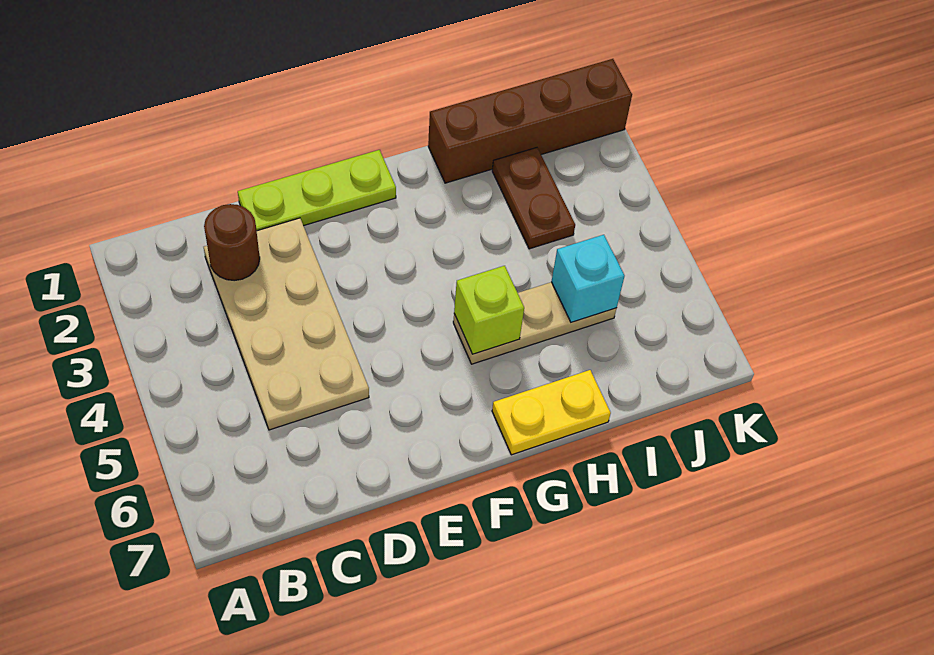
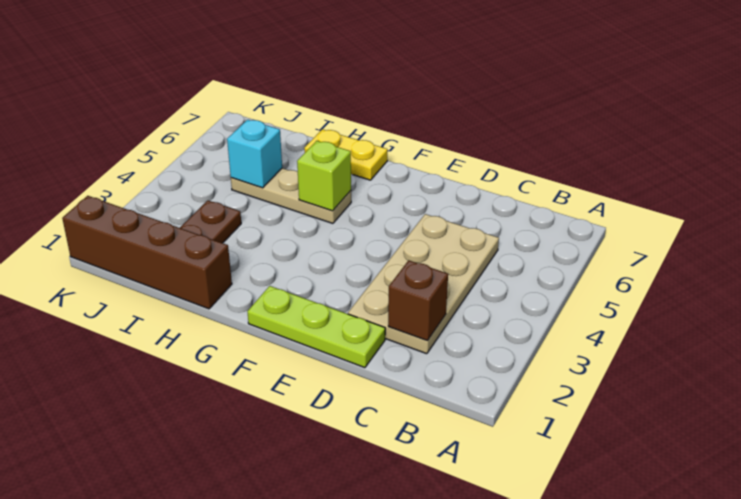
brown round brick C2 level 2 -> brown brick C2 level 2

